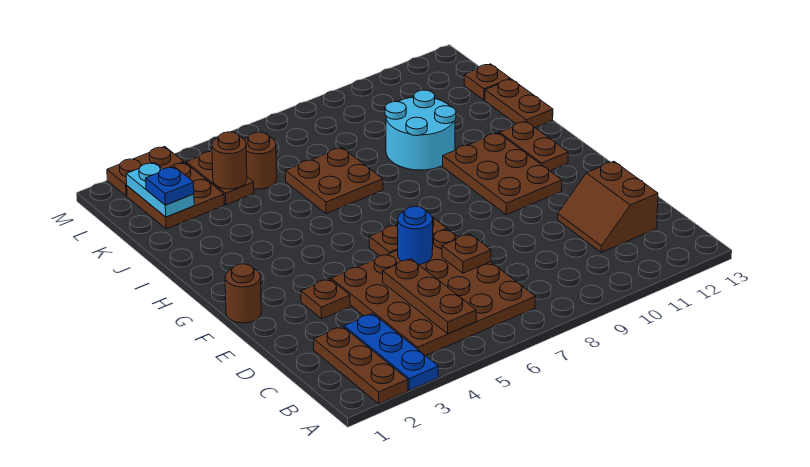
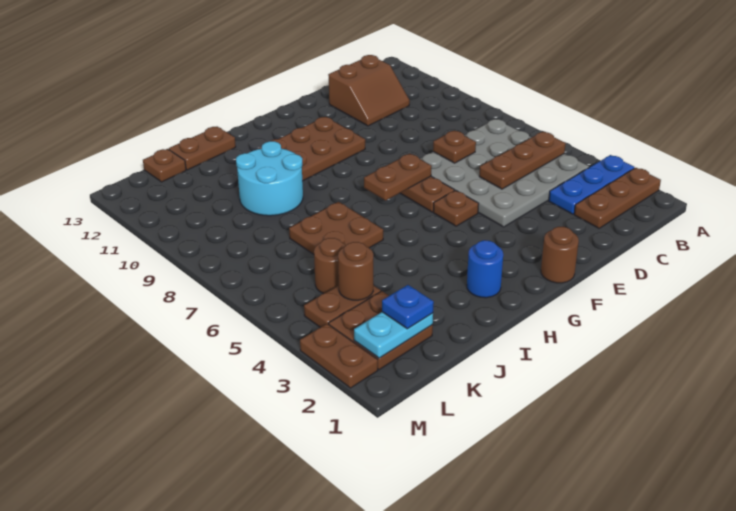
brown plate B4:E7 level 1 -> grey plate B4:E7 level 1
brown plate E3 level 1 -> brown plate F5 level 1
blue round brick E6 level 2 -> blue round brick H2 level 1
brown plate G12:H12 level 1 -> brown plate F7:G7 level 2

